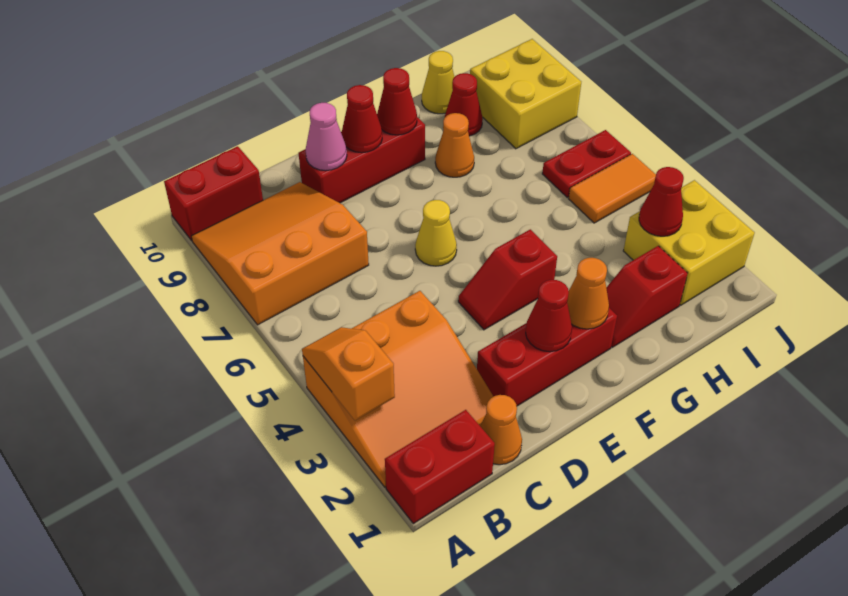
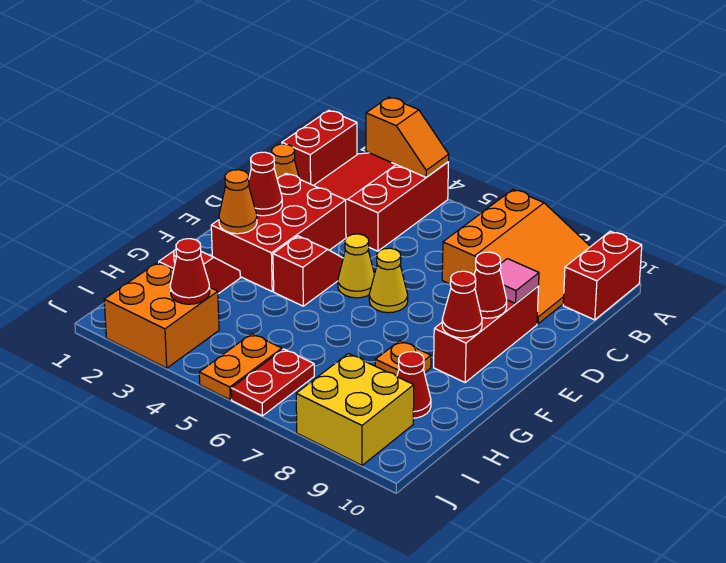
orange slope A2:C4 level 1 top 4 -> red slope A2:C4 level 1 top 4
red brick D2:F2 level 1 -> red brick D2:F3 level 1
pink cone D9 level 2 -> pink tile D9 level 2
orange cone G8 level 1 -> orange plate G8 level 1
yellow cone H10 level 1 -> yellow cone E5 level 1
yellow brick I2:J3 level 1 -> orange brick I2:J3 level 1
orange tile I5:J5 level 1 -> orange plate I5:J5 level 1

